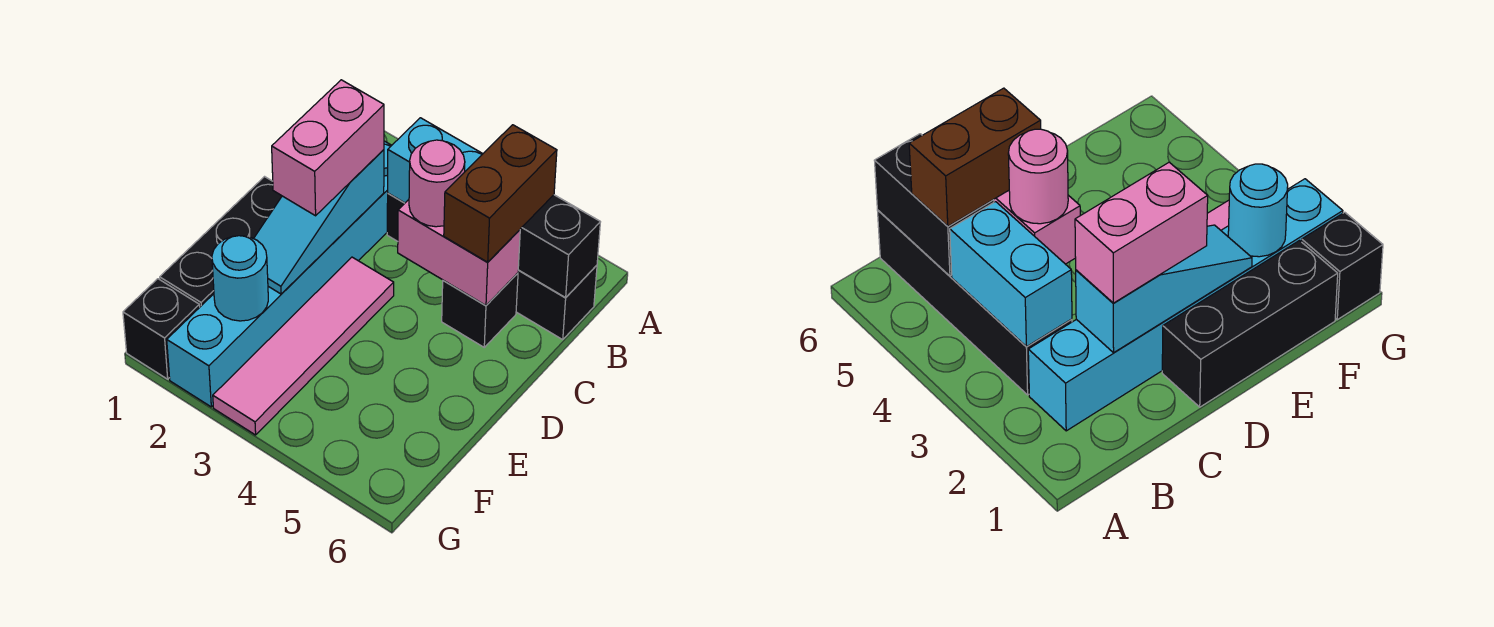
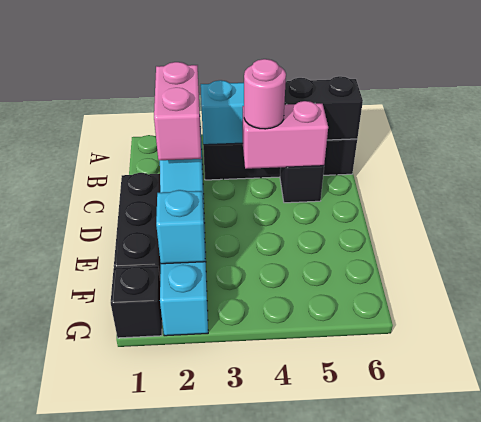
brown brick B5:C5 level 3 -> none
pink tile D3:G3 level 1 -> none
cyan round brick F2 level 2 -> cyan brick F2 level 2

